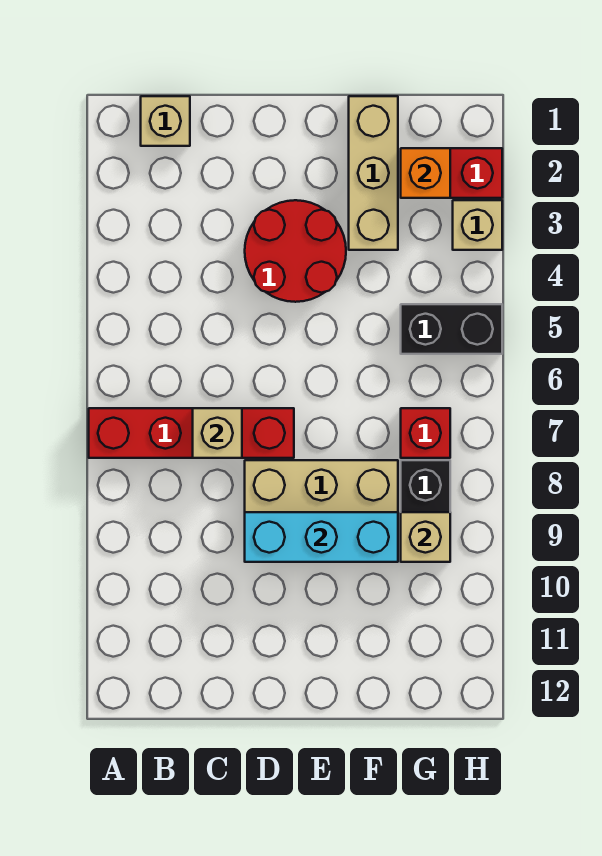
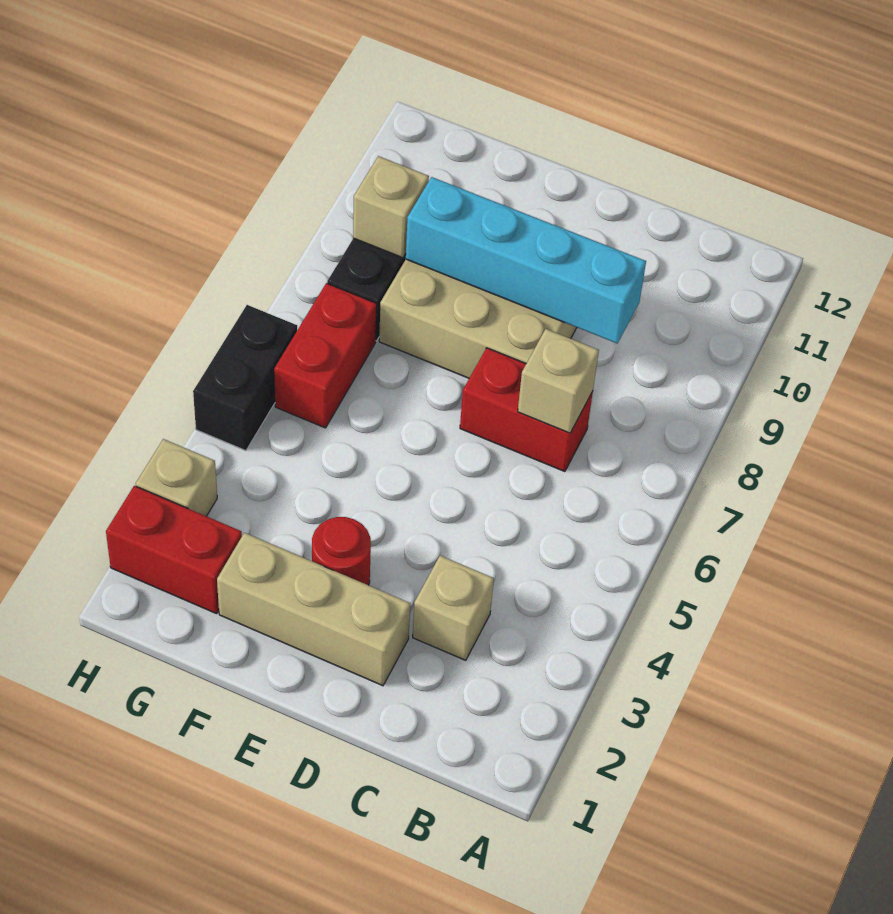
red brick A7:D7 level 1 -> red brick C7:D7 level 1
tan brick B1 level 1 -> tan brick C3 level 1
red round brick D3:E4 level 1 -> red round brick E3 level 1
cyan brick D9:F9 level 2 -> cyan brick C9:F9 level 2
tan brick F1:F3 level 1 -> tan brick D2:F2 level 1
orange brick G2 level 2 -> none
black brick G5:H5 level 1 -> black brick H5:H6 level 1
red brick G7 level 1 -> red brick G6:G7 level 1

